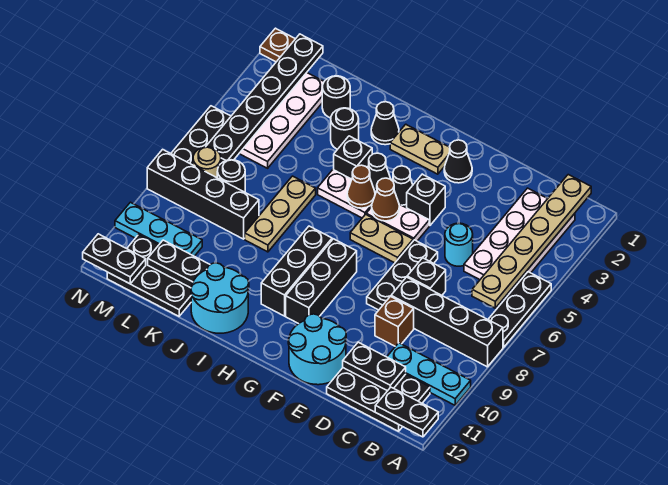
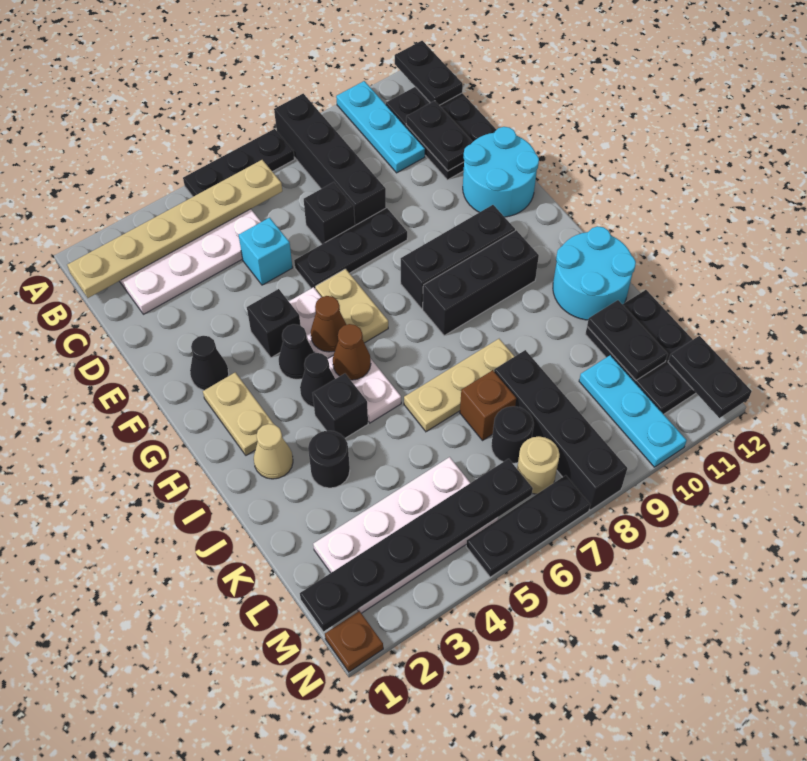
cyan round brick D5 level 1 -> cyan brick D5 level 1
brown brick D9 level 1 -> brown brick K7 level 1
black cone I2 level 1 -> tan cone I2 level 1
black round brick K2 level 1 -> none

